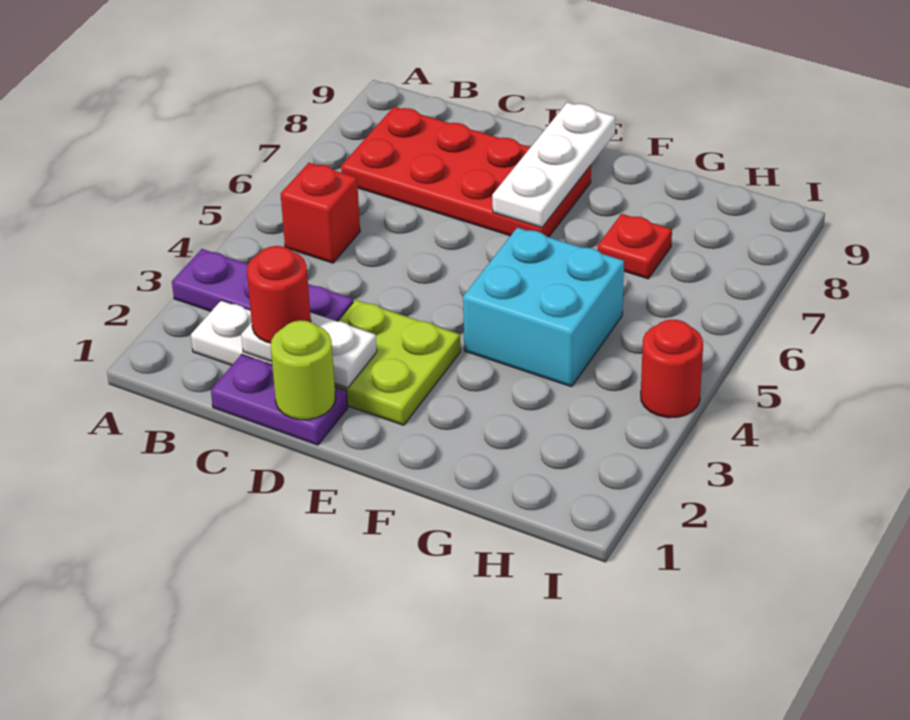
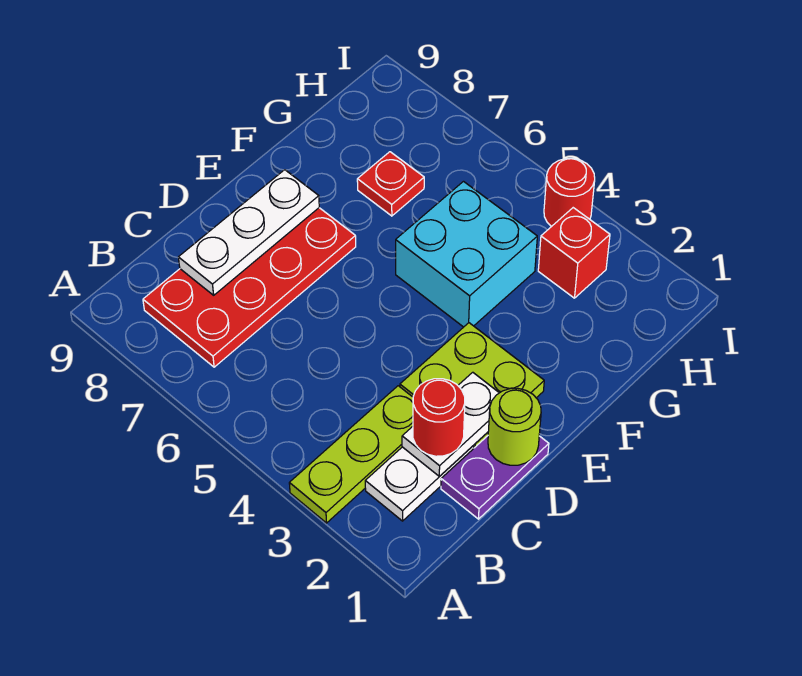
purple plate A3:C3 level 1 -> lime plate A3:C3 level 1
red brick B5 level 1 -> red brick H3 level 1
white plate E7:E9 level 2 -> white plate C8:E8 level 2

